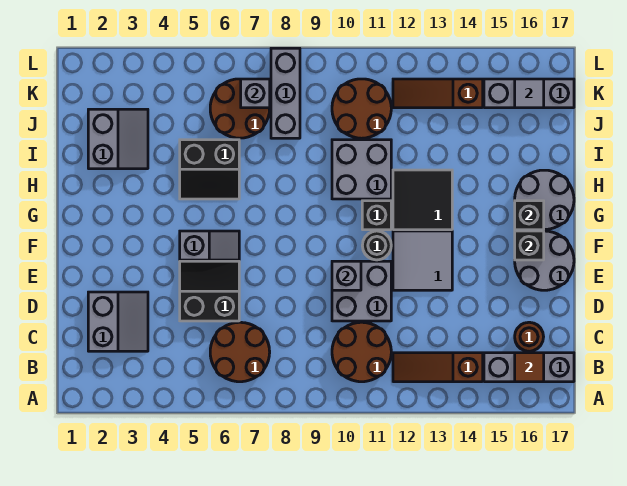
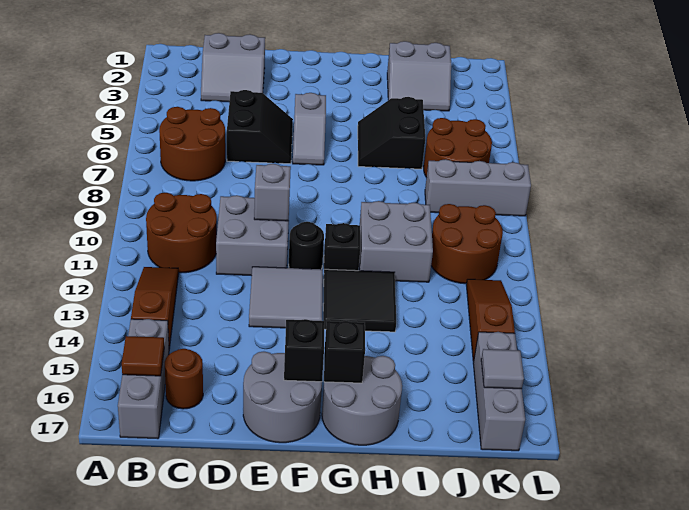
grey brick K7 level 2 -> none

